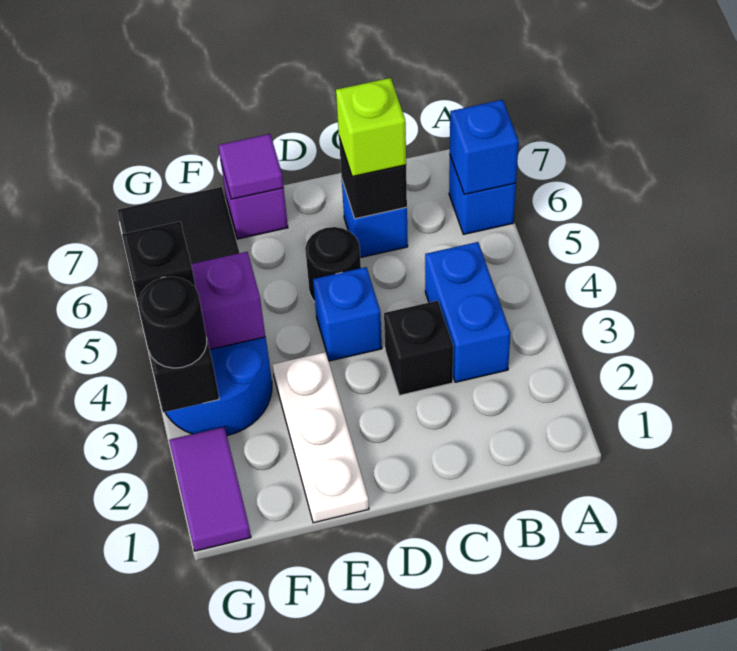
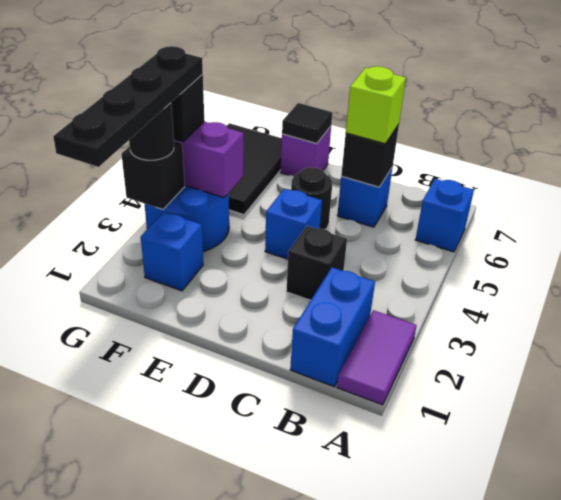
blue brick A6 level 2 -> blue brick F2 level 1
blue brick B3:B4 level 1 -> blue brick B1:B2 level 1
white plate E1:E3 level 1 -> none
purple tile E7 level 2 -> black tile E7 level 2
purple tile G1:G2 level 1 -> purple tile A1:A2 level 1
none -> black plate G1:G4 level 4

